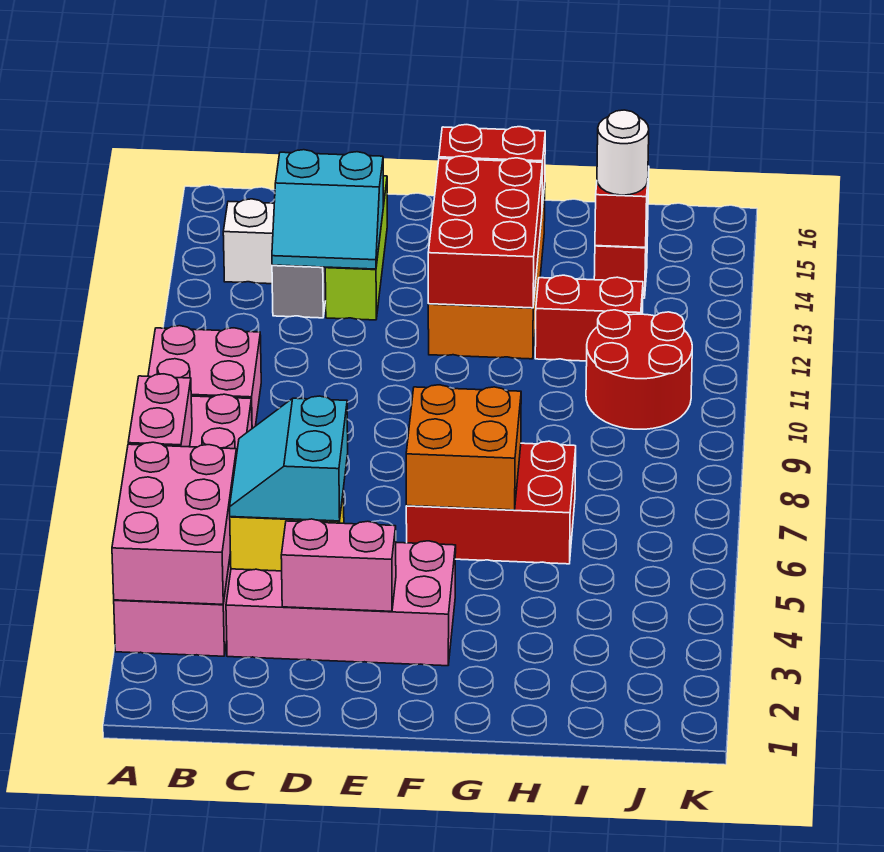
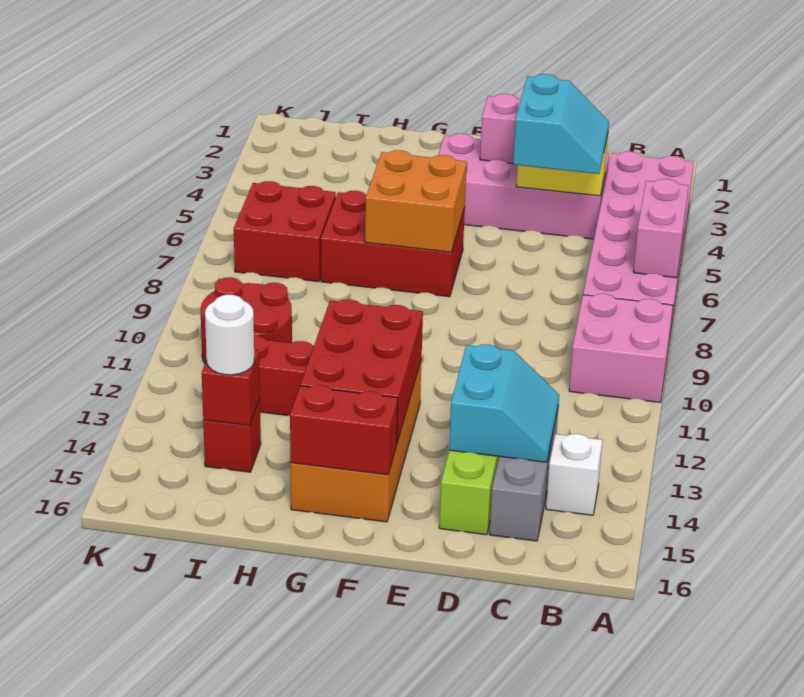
pink brick A3:B5 level 2 -> none
cyan slope C13:D14 level 2 top 14 -> cyan slope C13:D14 level 2 top D
none -> red brick I6:J7 level 1

